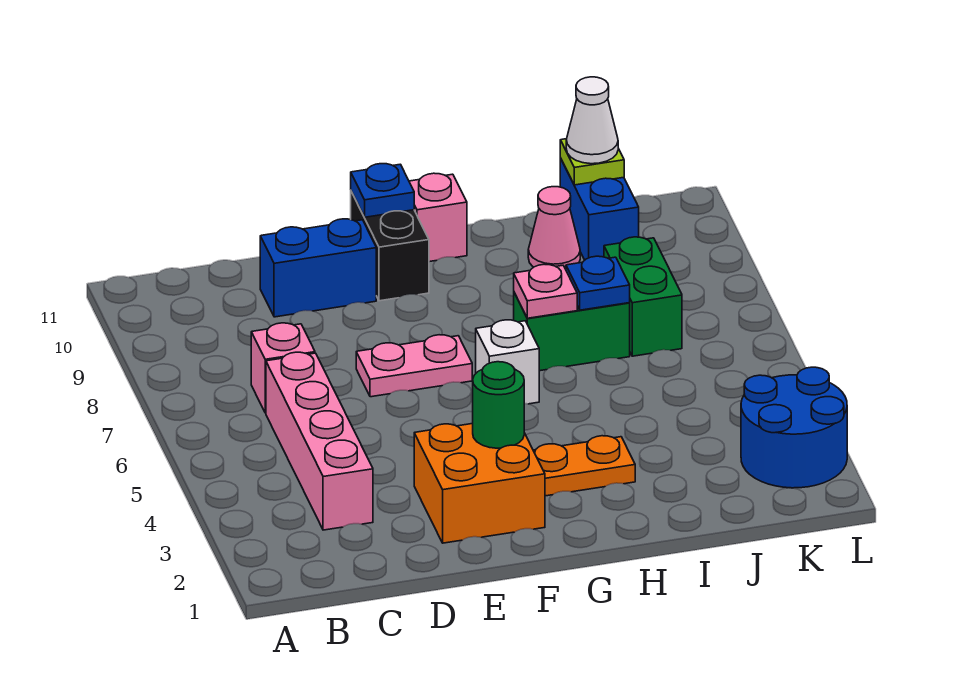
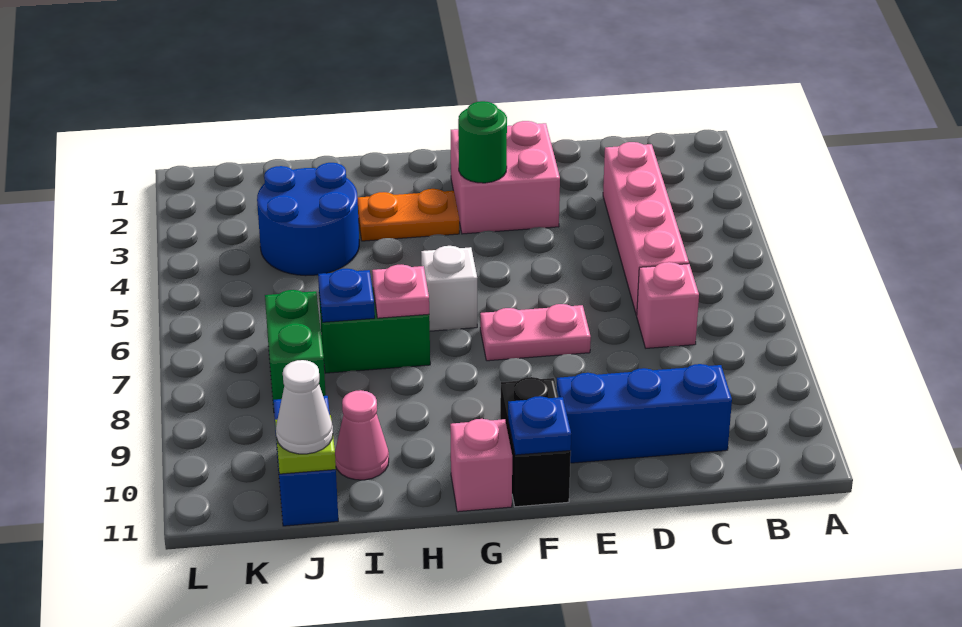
blue brick D10:E10 level 1 -> blue brick C10:E10 level 1
orange brick E2:F3 level 1 -> pink brick E2:F3 level 1
blue round brick K2:L3 level 1 -> blue round brick I3:J4 level 1

